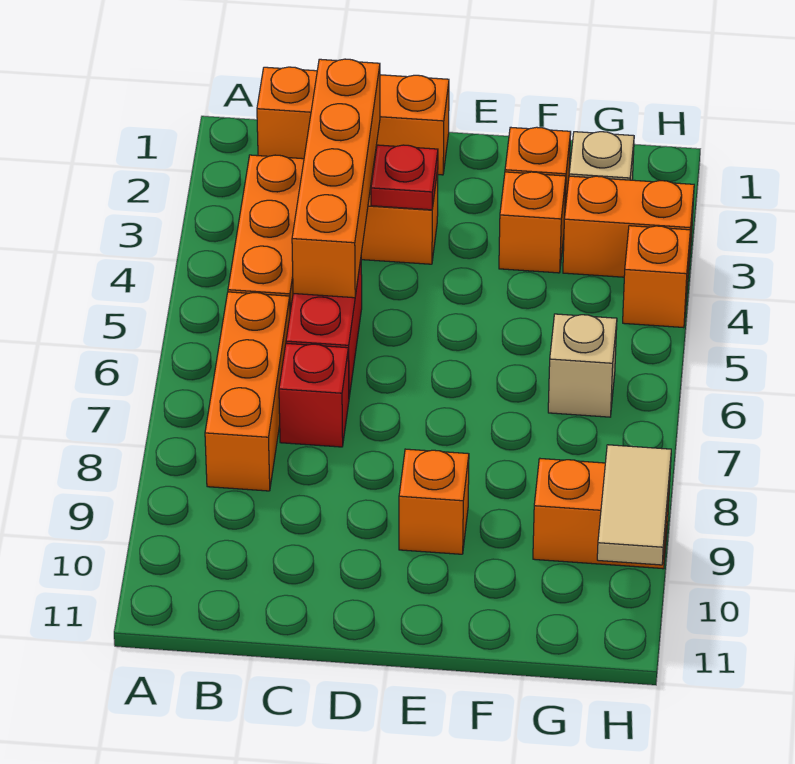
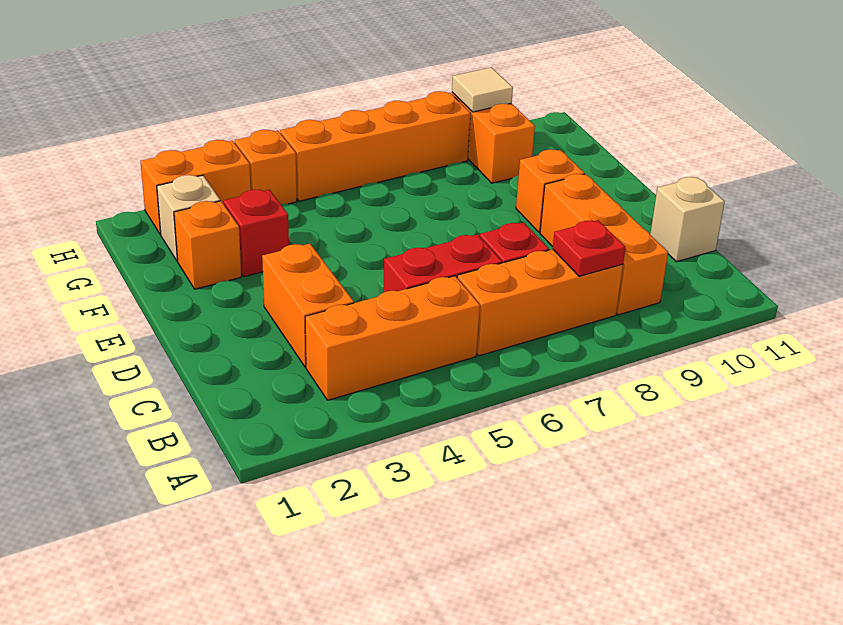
orange brick B1:D1 level 1 -> orange brick B9:D9 level 1
orange brick C2:C5 level 2 -> orange brick H5:H8 level 1
red plate D3 level 2 -> red plate B8 level 2
orange brick F3 level 1 -> red brick F3 level 1
orange brick G3:H3 level 1 -> orange brick H2:H3 level 1
tan brick G6 level 1 -> tan brick C11 level 1
tan tile H9:H10 level 2 -> tan tile H9 level 2

